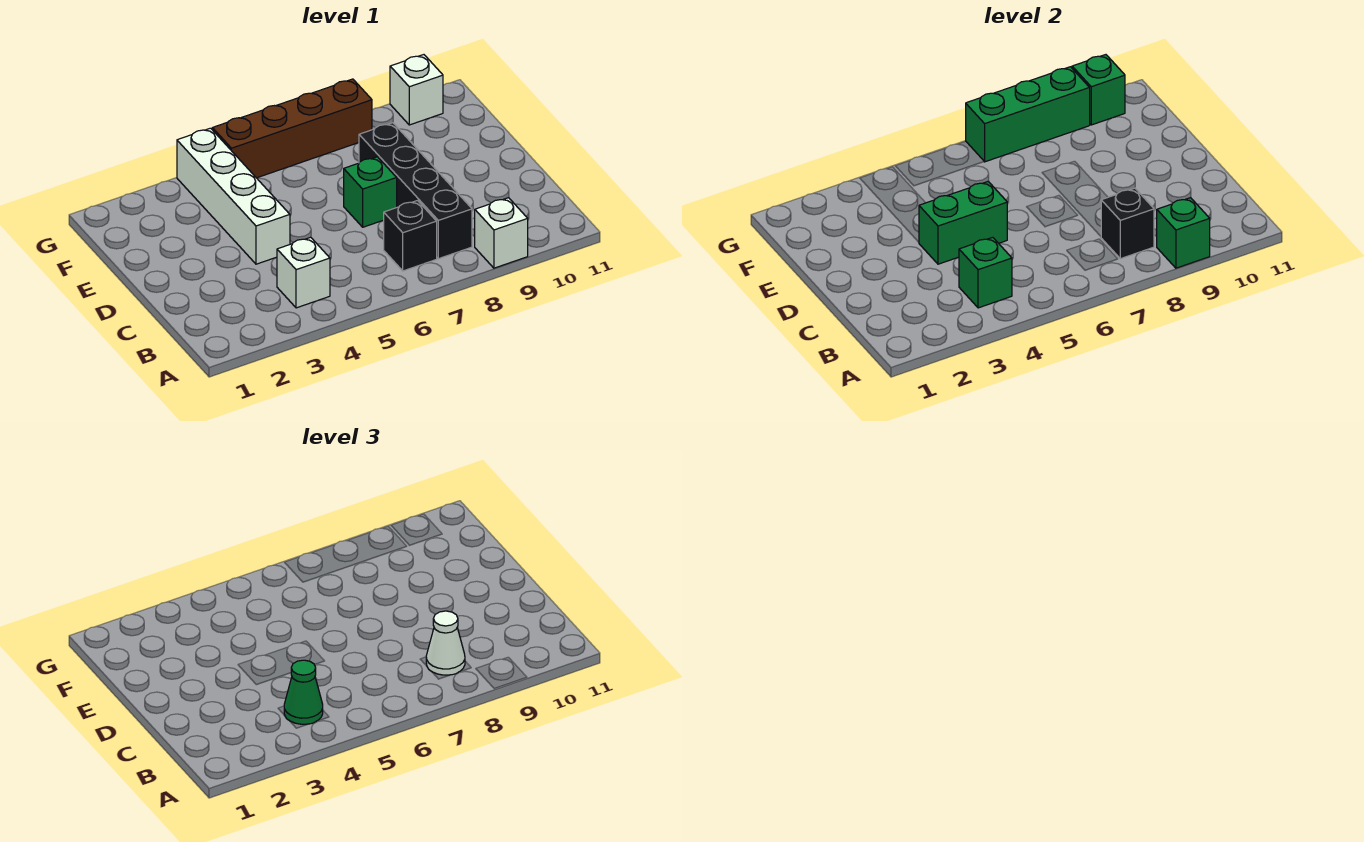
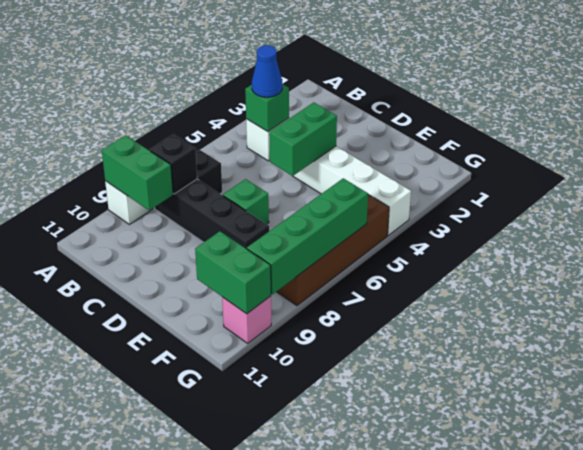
green brick A9 level 2 -> green brick A9:B9 level 2
green cone B4 level 3 -> blue cone B4 level 3
white cone B8 level 3 -> none
green brick G7:G9 level 2 -> green brick G6:G9 level 2
white brick G10 level 1 -> pink brick G10 level 1
green brick G10 level 2 -> green brick F10:G10 level 2

